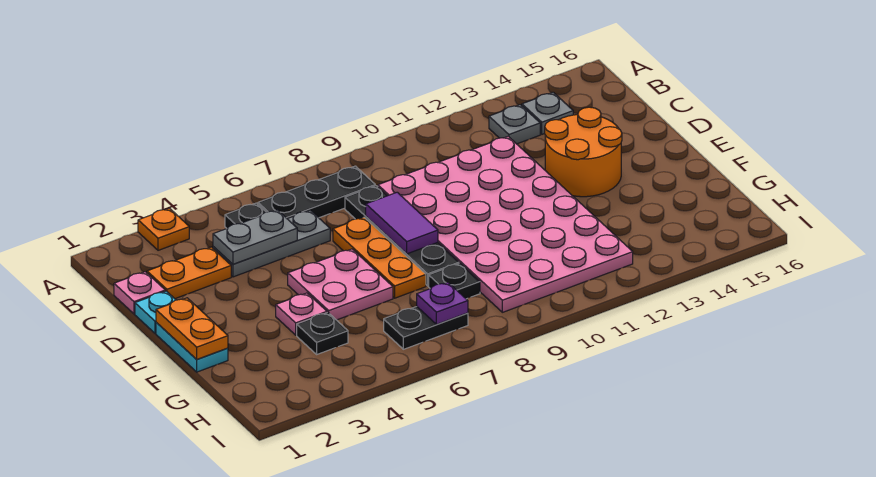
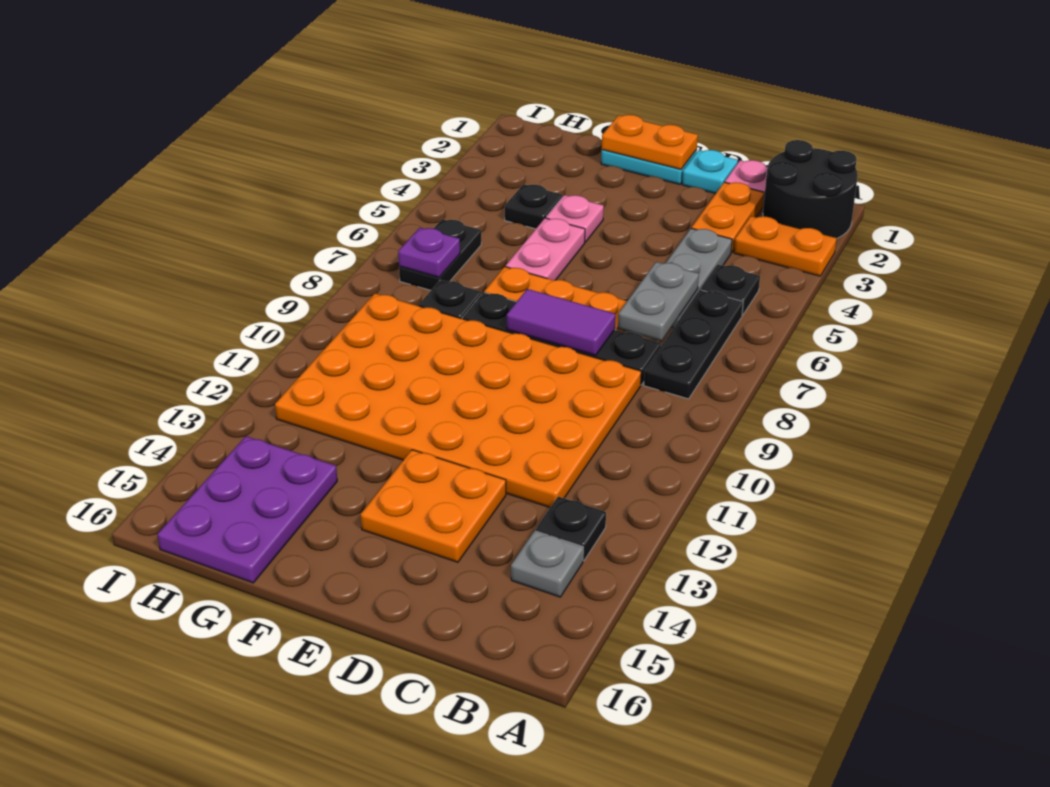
none -> black round brick A1:B2 level 1
orange plate A3 level 1 -> orange plate A3:B3 level 1
grey plate B13 level 1 -> black plate B13 level 1
grey plate C4:C5 level 2 -> grey plate C6:C7 level 2
pink plate C9:H12 level 1 -> orange plate C9:H12 level 1
orange round brick D13:E14 level 1 -> orange plate D13:E14 level 1
pink plate E5:F6 level 1 -> pink plate F5:F6 level 1
none -> purple plate G14:H16 level 1

